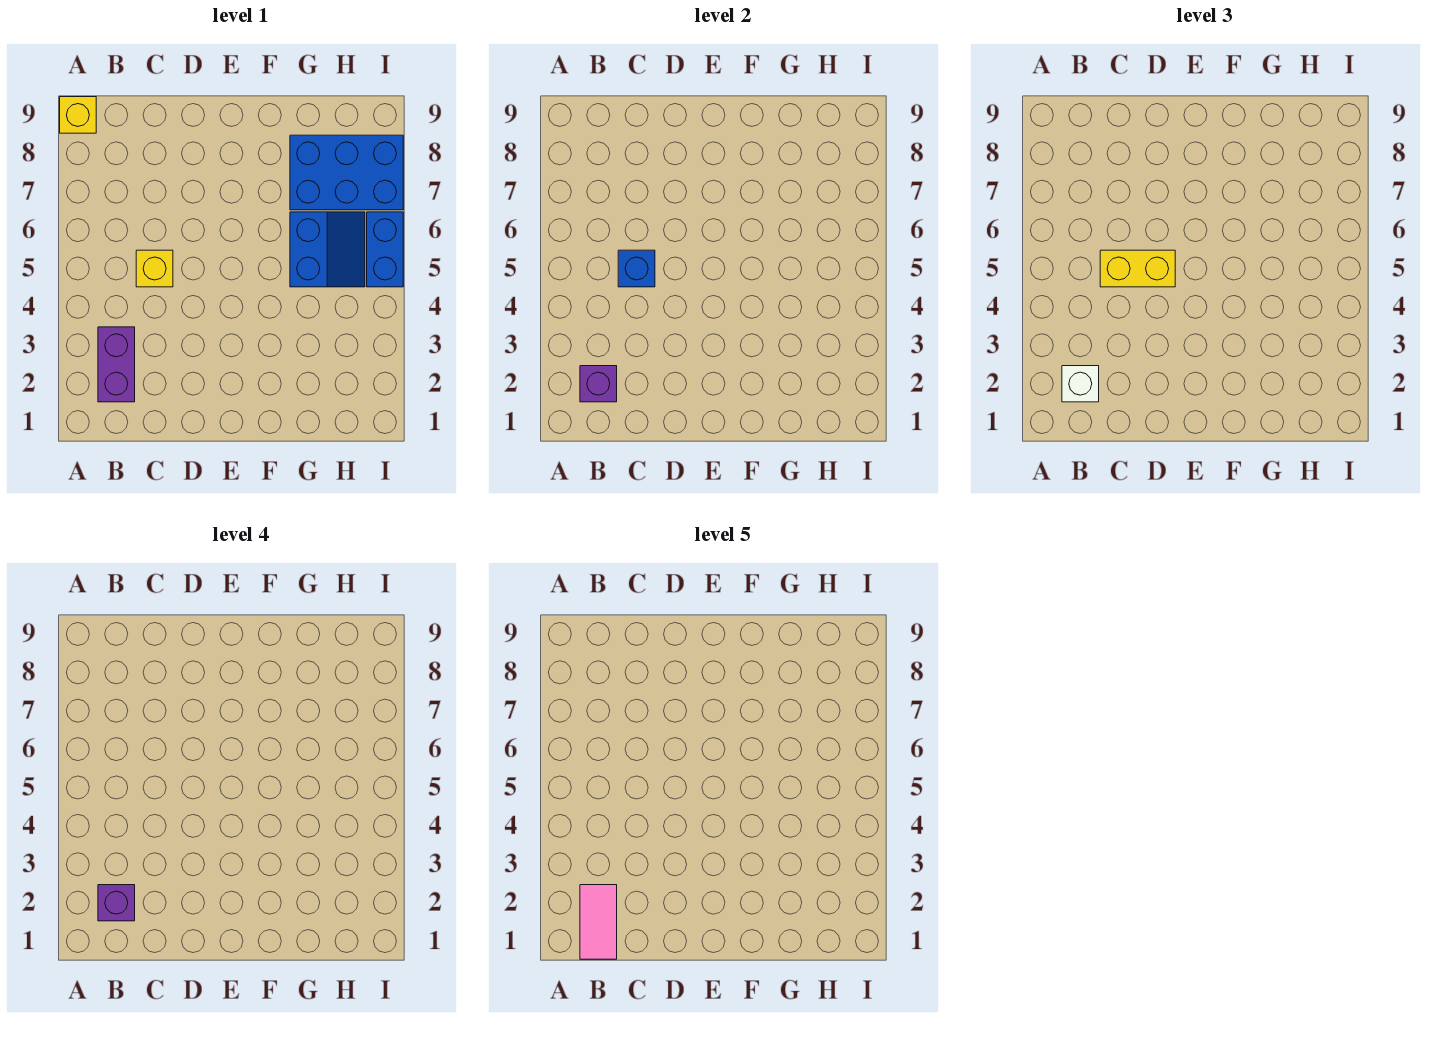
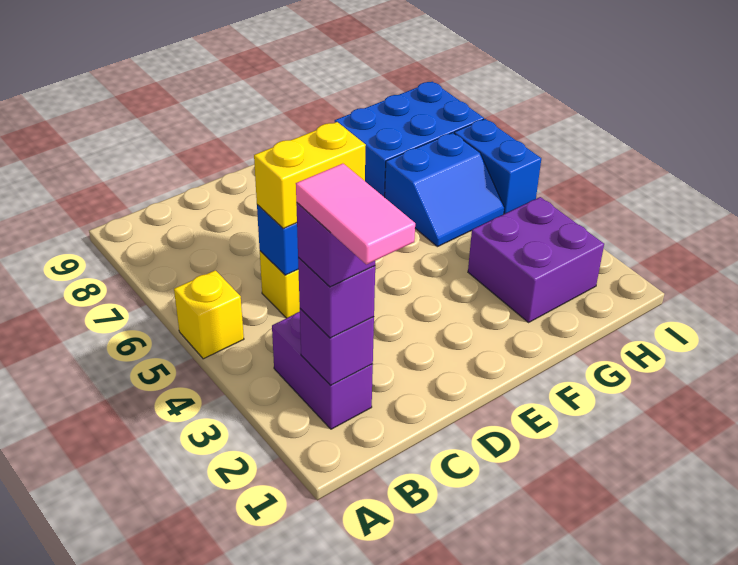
yellow brick A9 level 1 -> yellow brick A5 level 1
white brick B2 level 3 -> purple brick B2 level 3
none -> purple brick G2:H3 level 1
blue slope G5:H6 level 1 top G -> blue slope G5:H6 level 1 top 6

